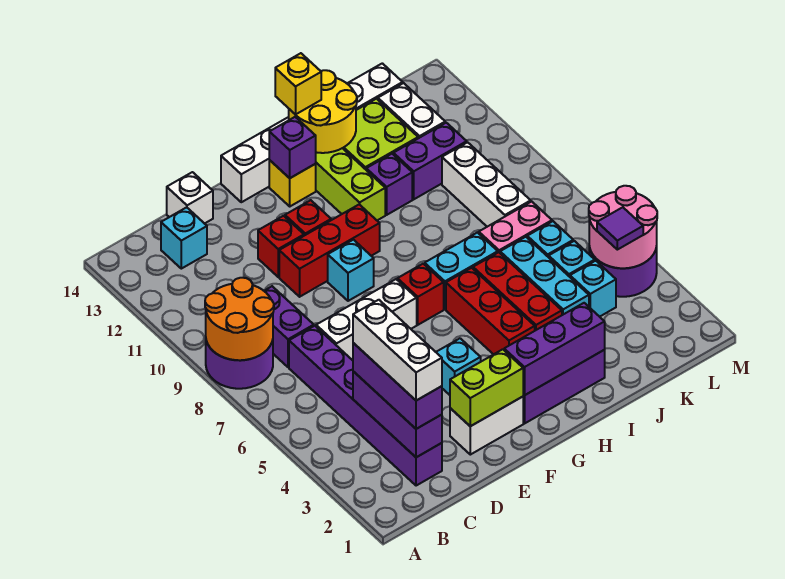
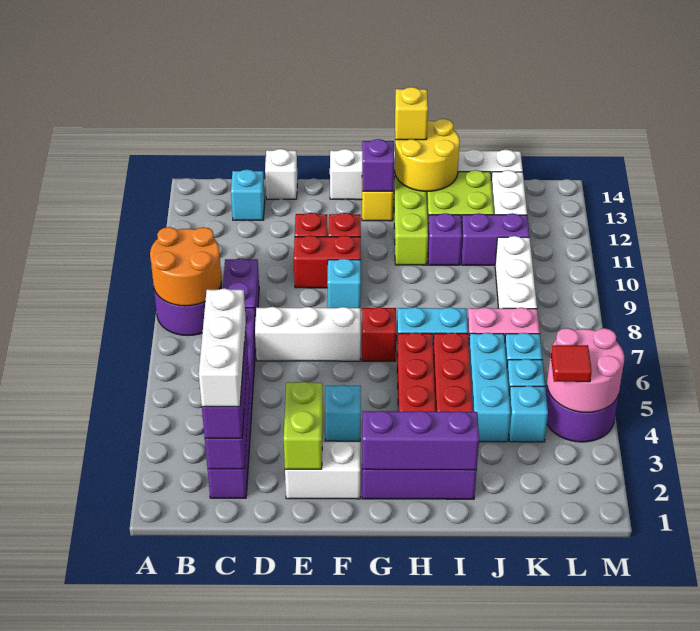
lime brick E2:F2 level 2 -> lime brick E2:E3 level 2
red brick E10:G10 level 1 -> red brick E10:F10 level 1
purple tile L4 level 3 -> red tile L4 level 3

